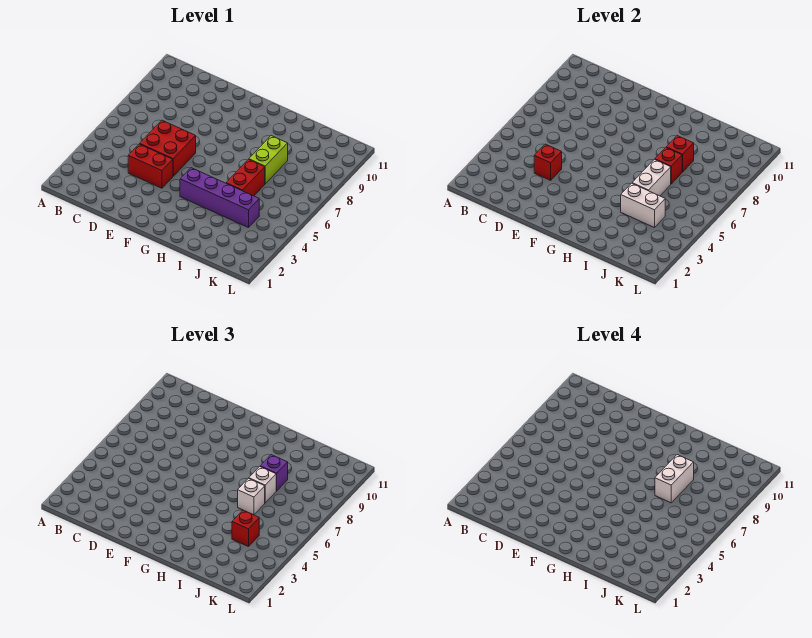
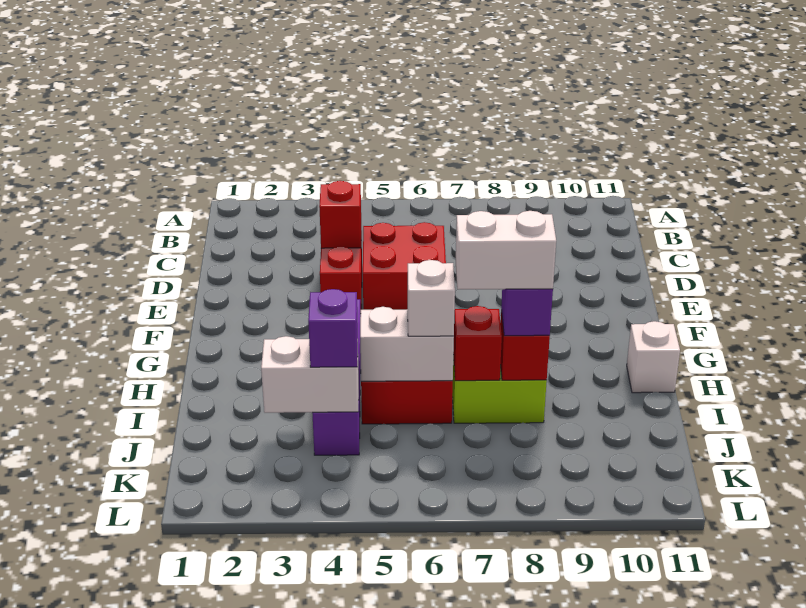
white brick I4:J4 level 2 -> white brick J3:J4 level 2
white brick I7 level 3 -> white brick H11 level 1
red brick J4 level 3 -> purple brick J4 level 3

